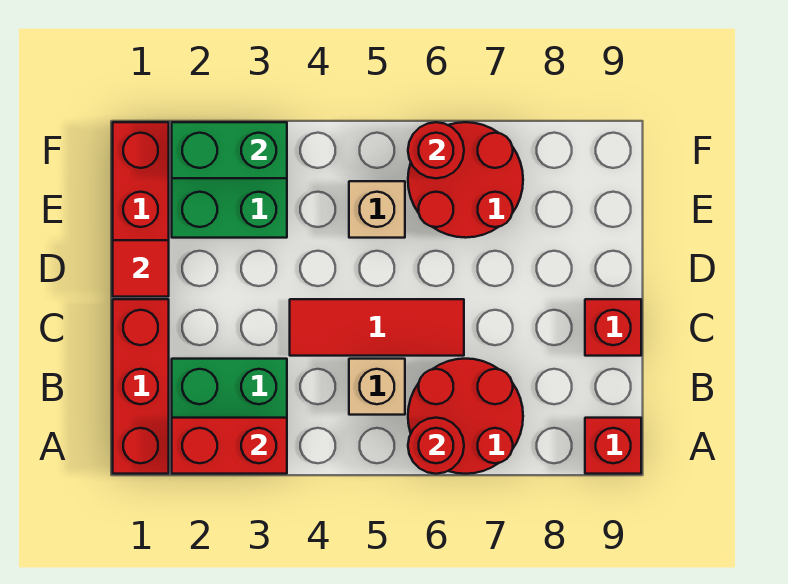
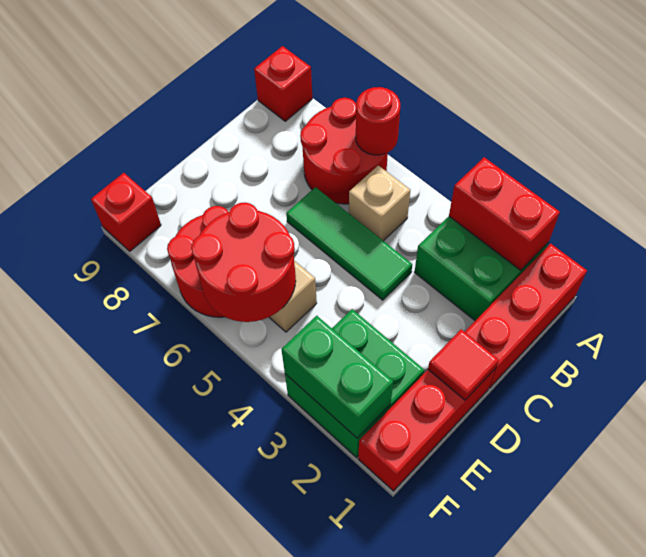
red tile C4:C6 level 1 -> green tile C4:C6 level 1
red brick C9 level 1 -> red brick F9 level 1
red round brick F6 level 2 -> red round brick E5:F6 level 2

